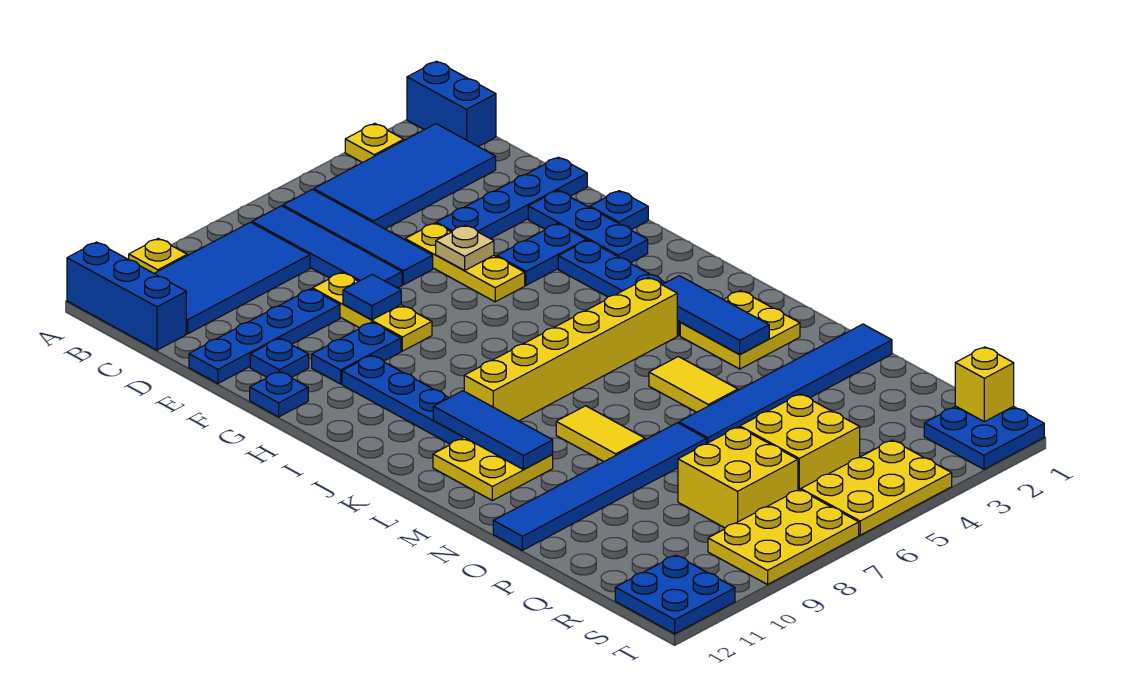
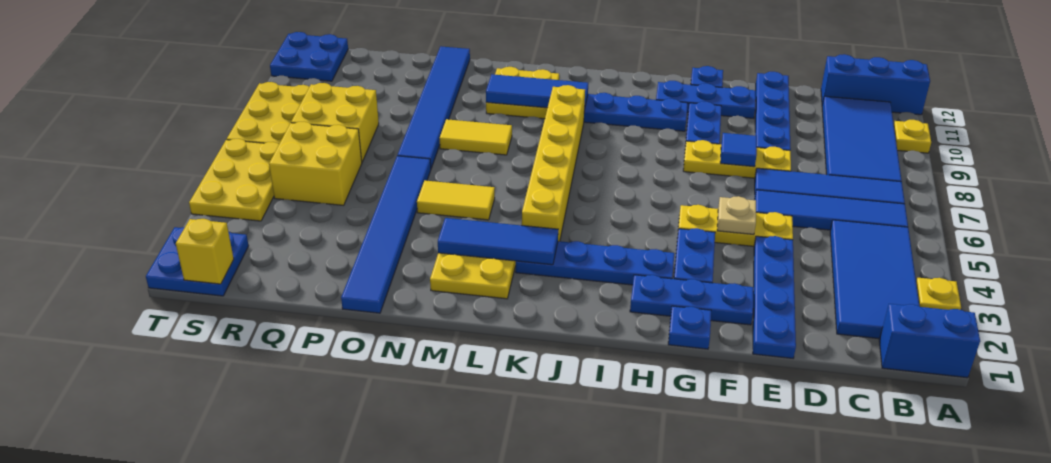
blue plate F11 level 1 -> blue plate F11:H11 level 1

